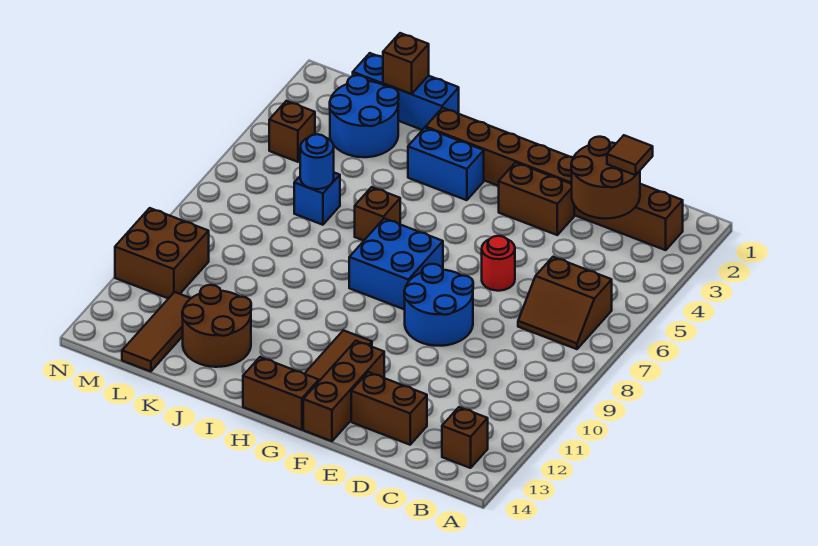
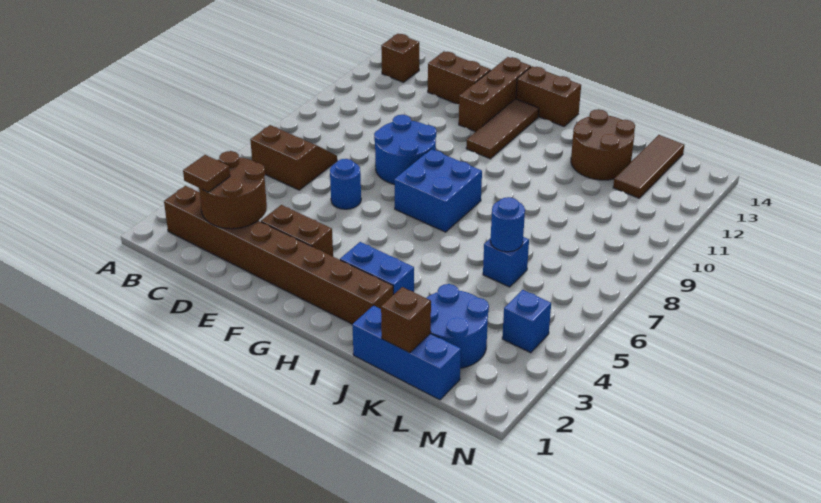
red round brick E6 level 1 -> blue round brick E6 level 1
brown brick I6 level 1 -> none
brown brick M4 level 1 -> blue brick M4 level 1
brown brick M10:N11 level 1 -> none

